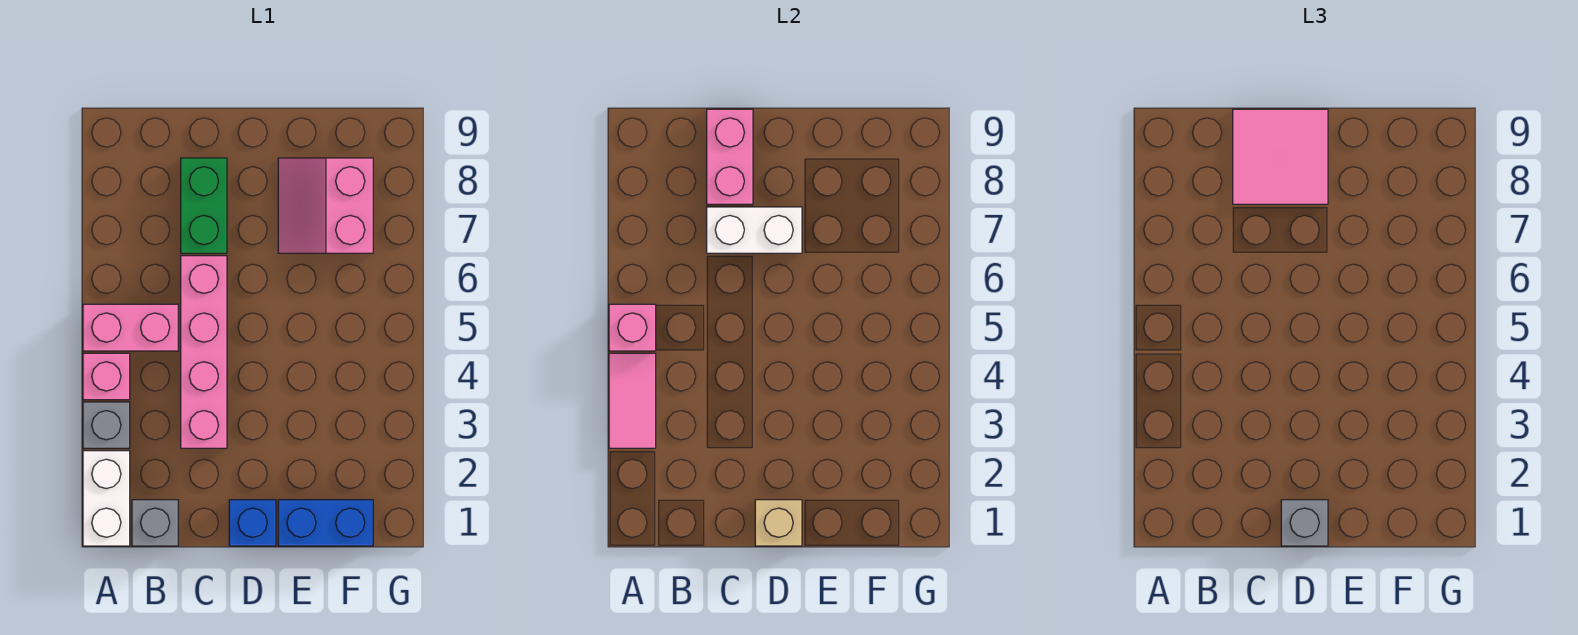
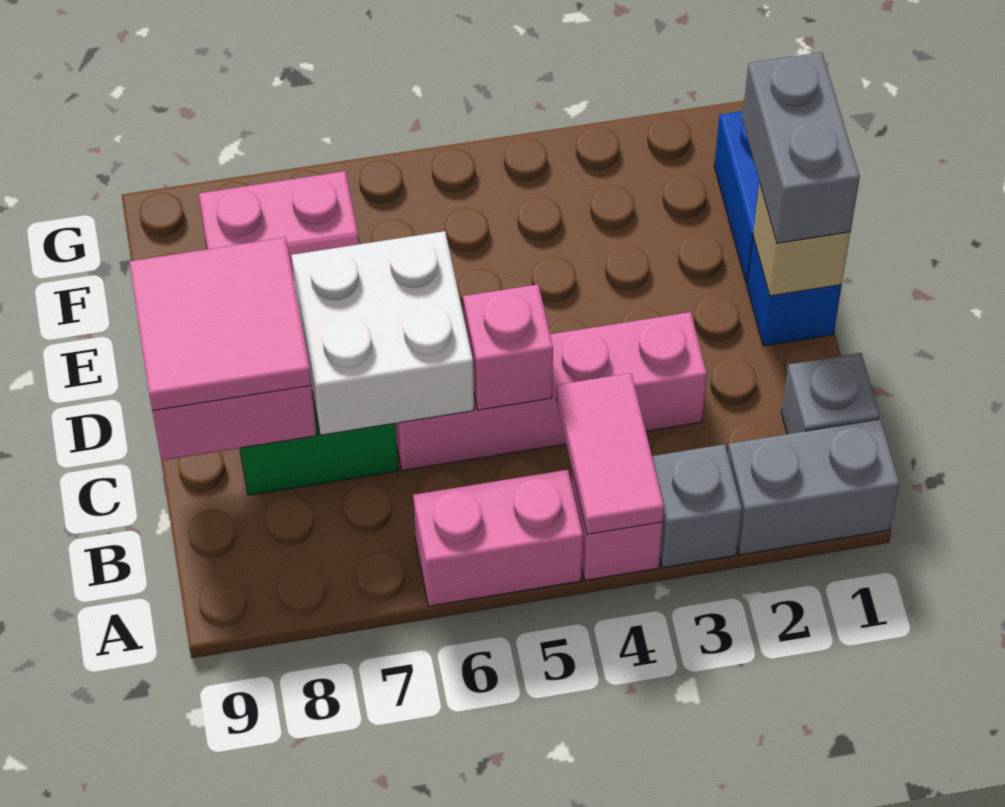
white brick A1:A2 level 1 -> grey brick A1:A2 level 1
pink tile A3:A4 level 2 -> pink tile A4:B4 level 2
pink brick A5:B5 level 1 -> pink brick A5:A6 level 1
pink brick A5 level 2 -> pink brick C5 level 2
white brick C7:D7 level 2 -> white brick C6:D7 level 2
grey brick D1 level 3 -> grey brick D1:E1 level 3

